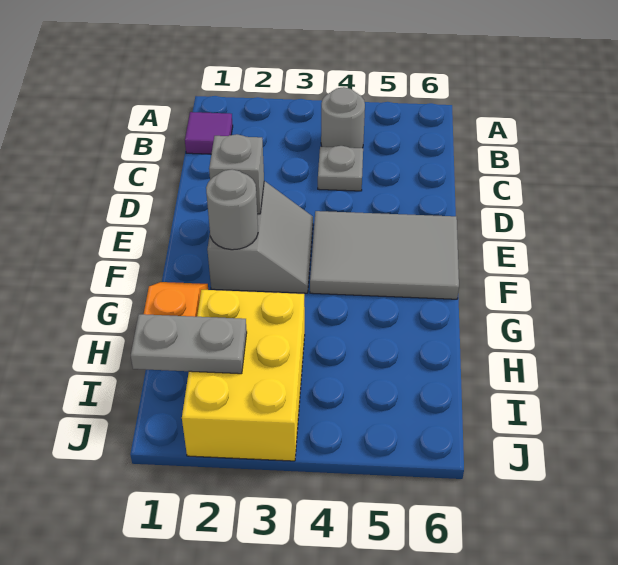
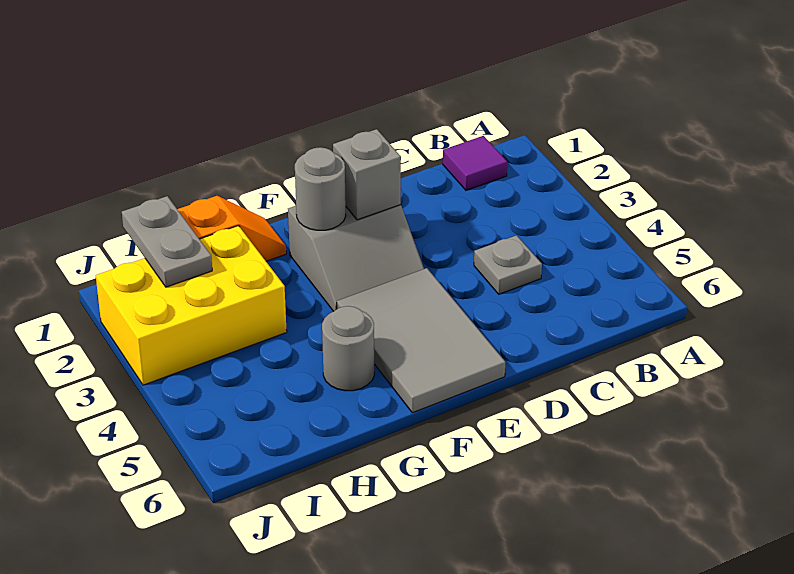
grey round brick B4 level 1 -> grey round brick G5 level 1

